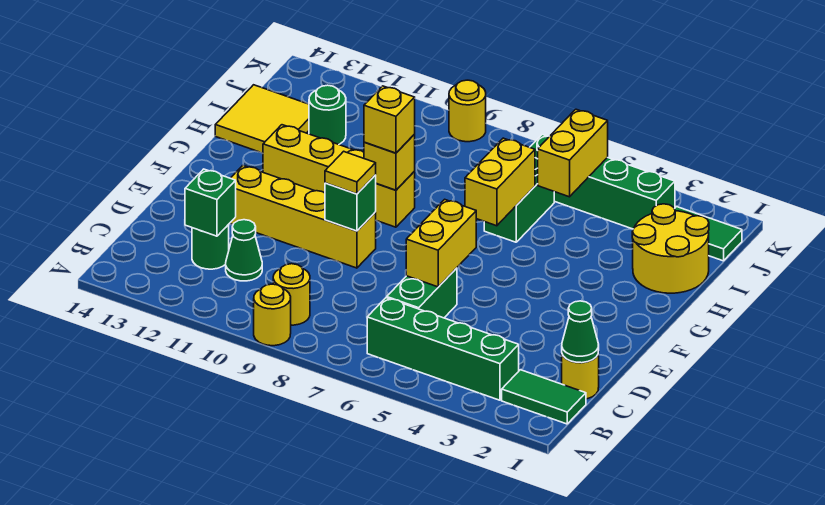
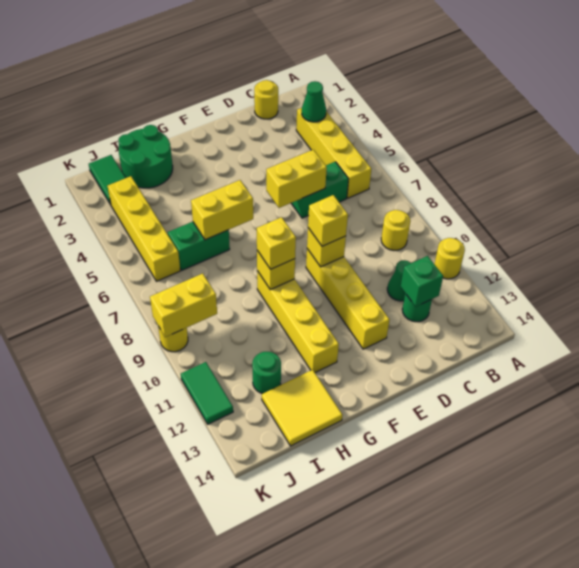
yellow round brick A9 level 1 -> yellow round brick A11 level 1
green tile B1:B2 level 1 -> green tile K11:K12 level 1
green brick B3:B6 level 1 -> yellow brick B3:B6 level 1
green cone C1 level 2 -> green cone B3 level 2
green brick E9 level 2 -> yellow brick E9 level 2
yellow tile E9 level 3 -> yellow brick E9 level 3
yellow round brick H1:I2 level 1 -> green round brick H1:I2 level 1
yellow brick I5:J5 level 2 -> yellow brick J9:K9 level 2
green brick J3:J6 level 1 -> yellow brick J3:J6 level 1

